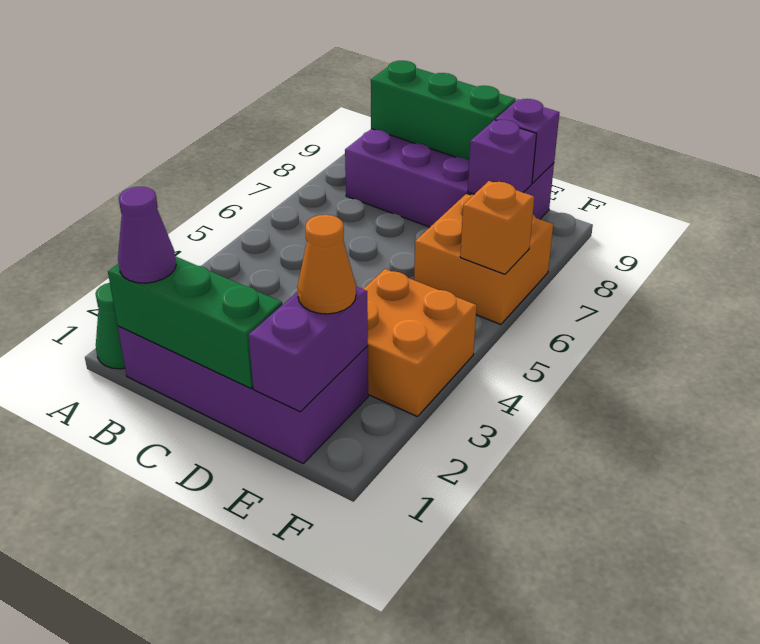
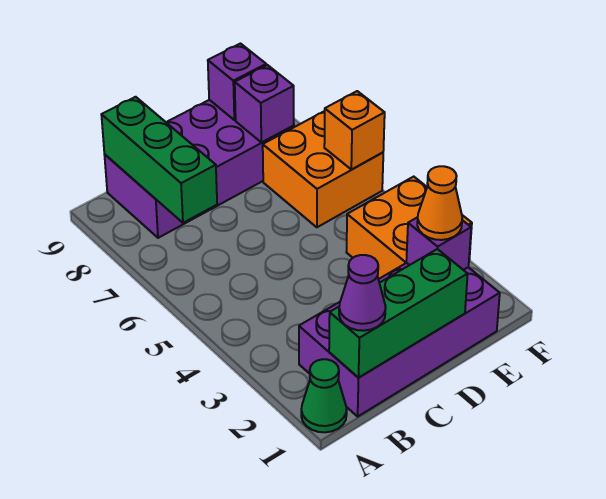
green brick B9:D9 level 2 -> green brick B7:B9 level 2
purple brick E1:E2 level 2 -> purple brick E2 level 2

